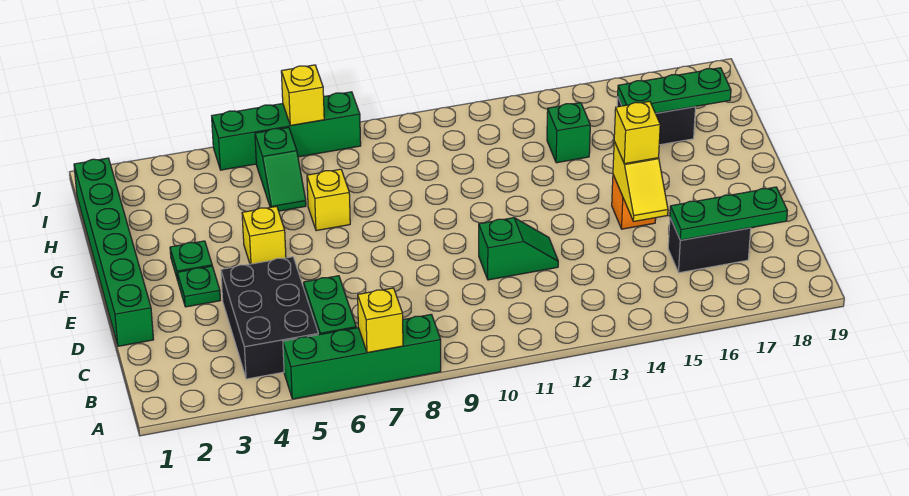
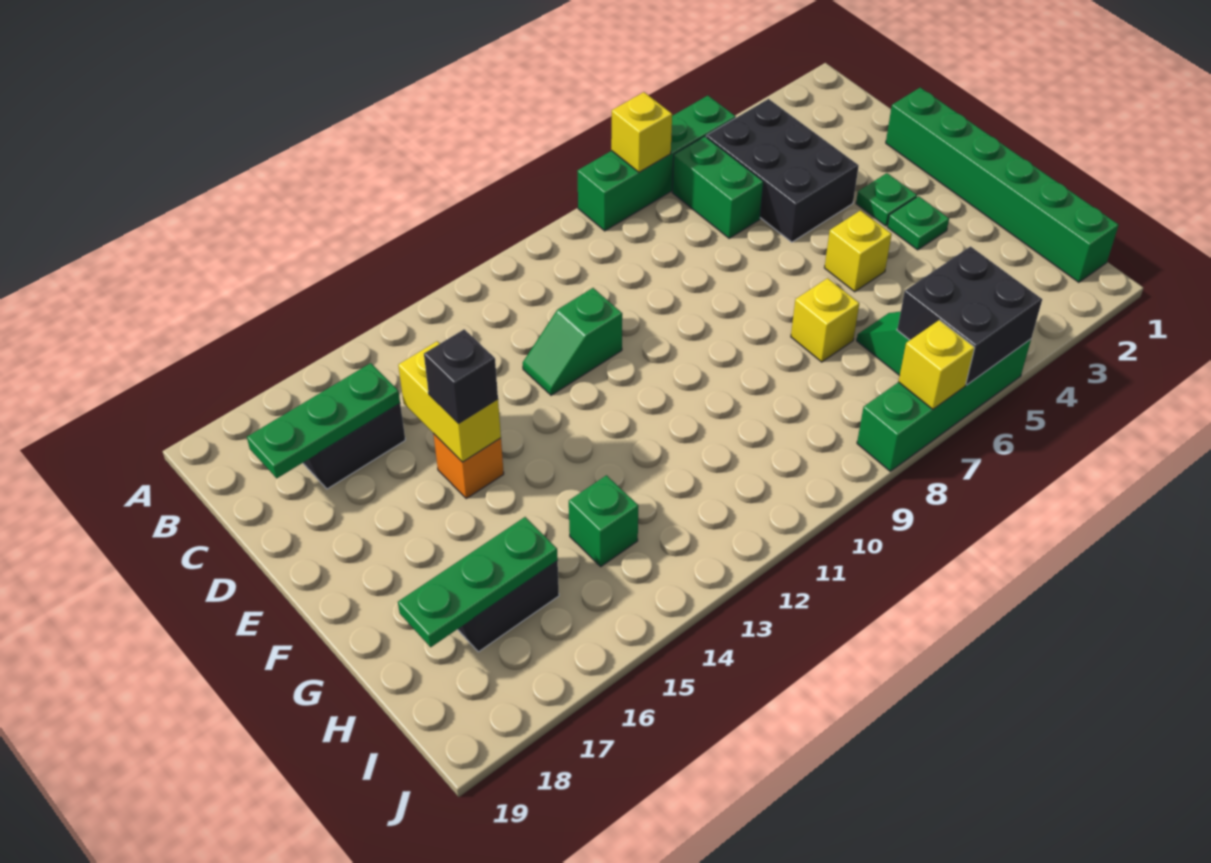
yellow slope D15:E15 level 2 top E -> yellow brick D15:E15 level 2
yellow brick E15 level 3 -> black brick E15 level 3
none -> black brick I5:J6 level 2

